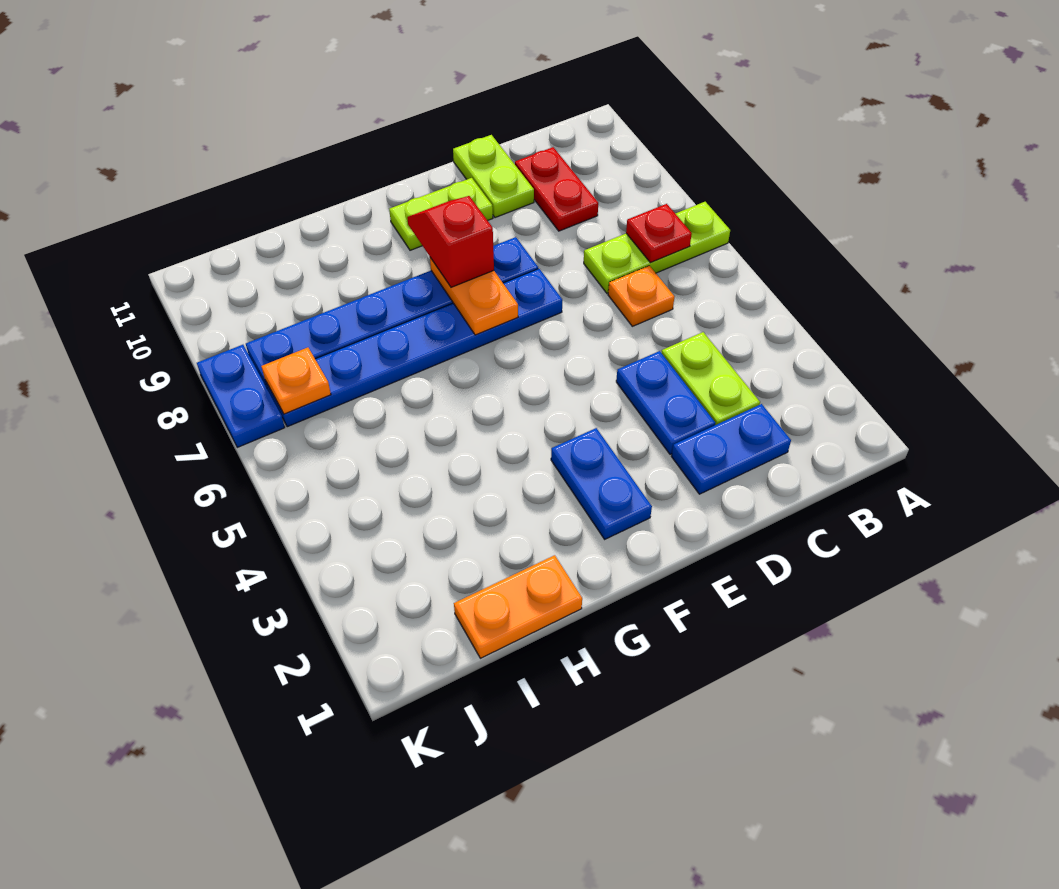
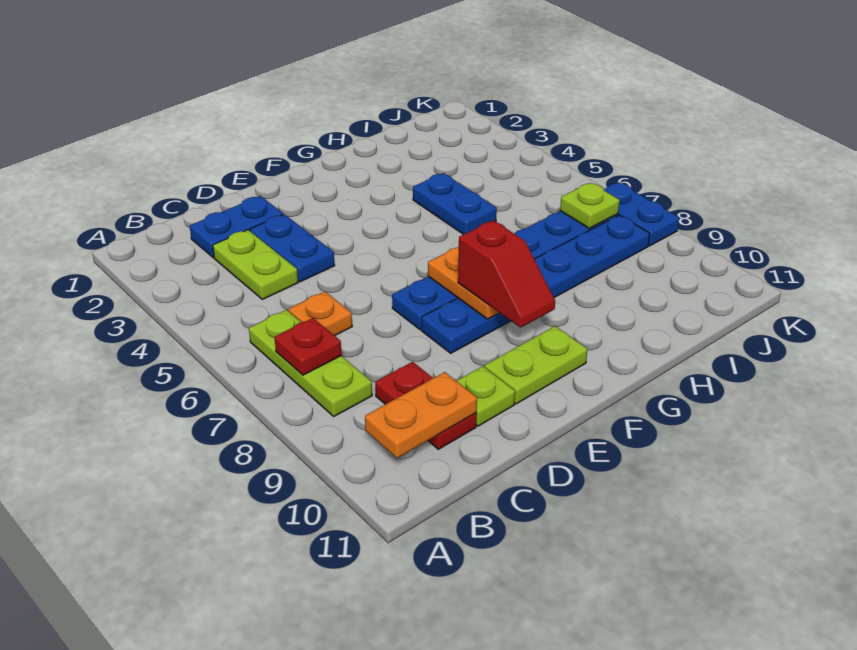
lime plate A7:C7 level 1 -> lime plate B6:B8 level 1
lime plate D10:D11 level 1 -> lime plate D10 level 1
blue plate F2:F3 level 1 -> blue plate H4:H5 level 1
orange plate H1:I1 level 1 -> orange plate B10:C10 level 2
orange plate J7 level 2 -> lime plate J7 level 2

